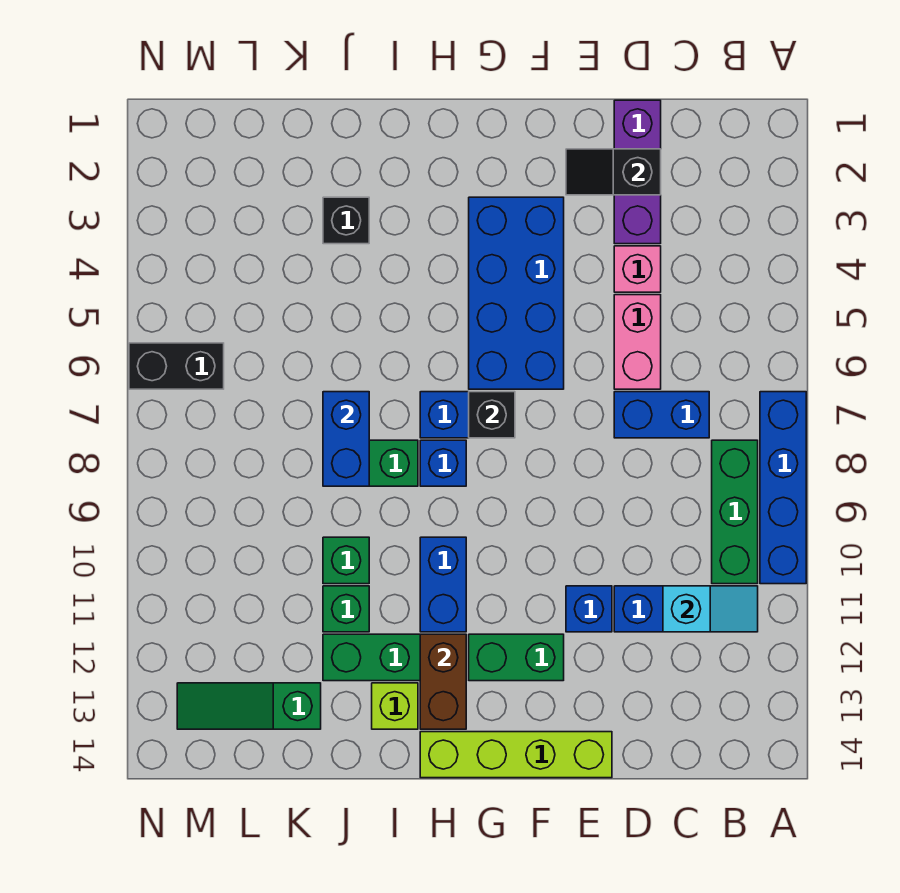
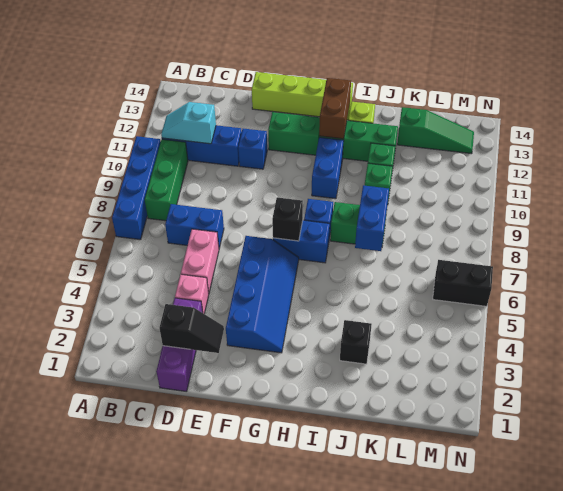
blue brick F3:G6 level 1 -> blue slope F3:G6 level 1 top F

